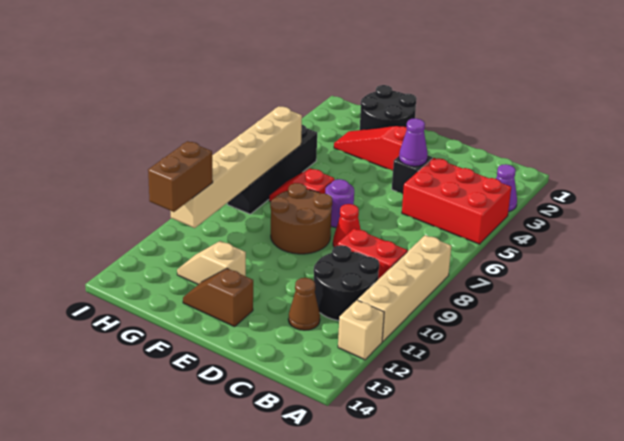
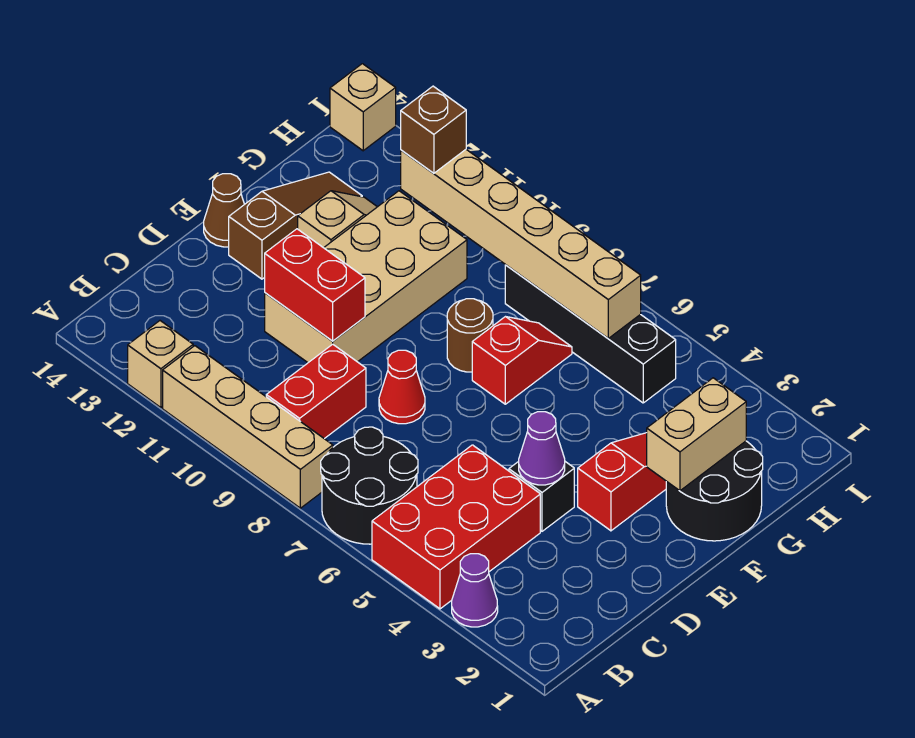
black round brick B10:C11 level 1 -> black round brick A6:B7 level 1
brown cone C12 level 1 -> brown cone E14 level 1
none -> tan brick D10:G11 level 1
none -> red brick D10:D11 level 2
purple round brick E7 level 1 -> none
brown round brick E8:F9 level 1 -> brown round brick F8 level 1
brown slope E13:F13 level 1 top E -> brown slope E13:G13 level 1 top E
none -> tan brick F2:G2 level 2
brown brick H11:H12 level 3 -> brown brick H11 level 3
none -> tan brick I14 level 1

